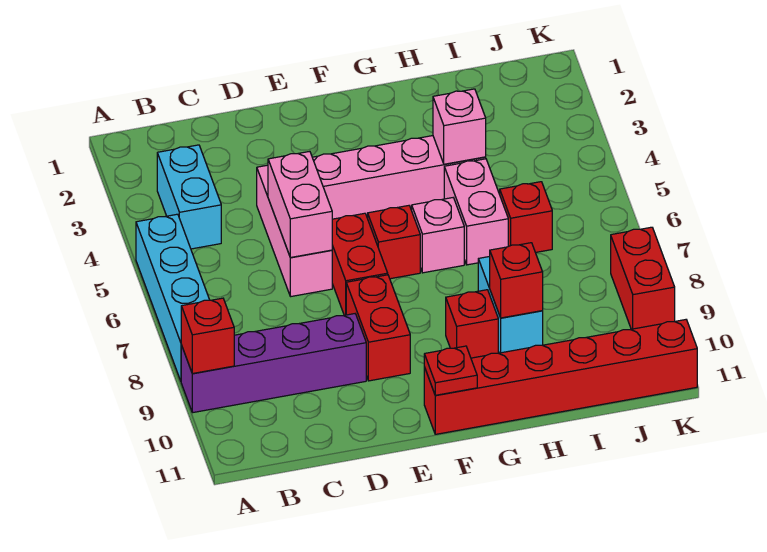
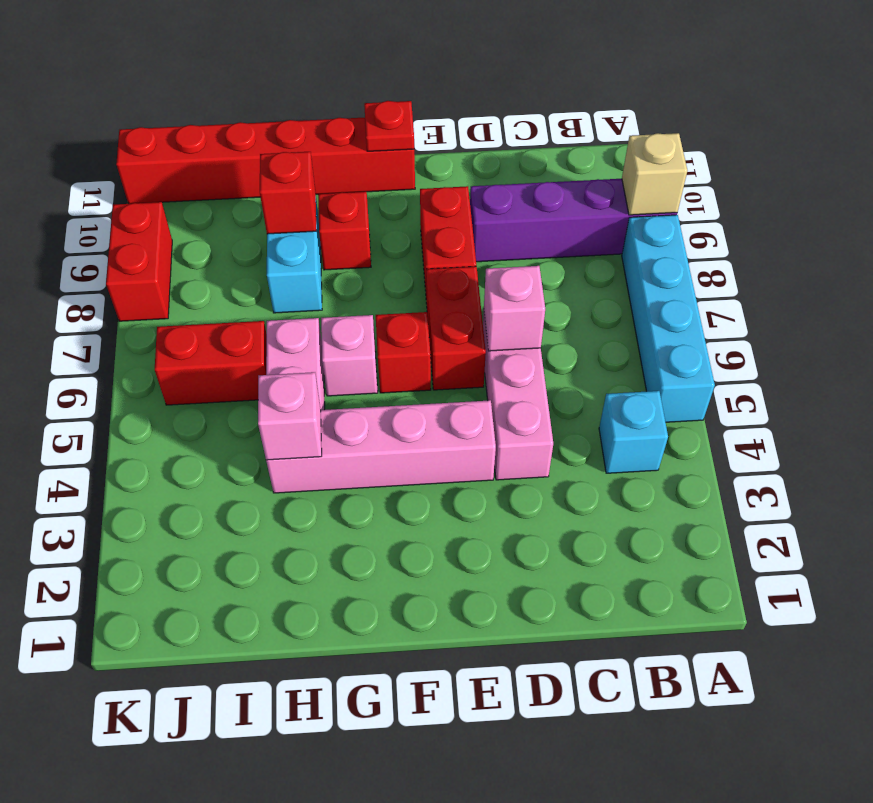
red brick A9 level 2 -> tan brick A9 level 2
cyan brick B3:B4 level 1 -> cyan brick B4 level 1
pink brick D5:D6 level 2 -> pink brick D6 level 2
red brick I6 level 1 -> red brick I6:J6 level 1

